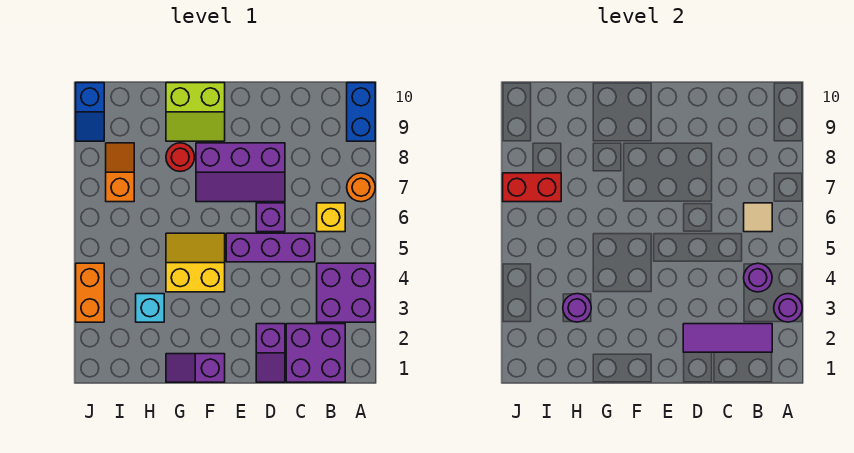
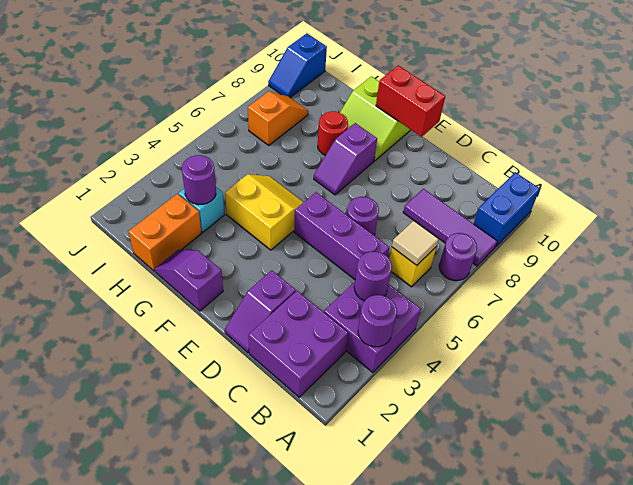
orange round brick A7 level 1 -> purple round brick A7 level 1
purple tile B2:D2 level 2 -> purple tile A8:C8 level 1
purple brick D6 level 1 -> purple round brick D6 level 1
purple slope D7:F8 level 1 top 8 -> purple slope F7:F8 level 1 top 8
red brick I7:J7 level 2 -> red brick E10:F10 level 2
orange brick J3:J4 level 1 -> orange brick H1:H2 level 1

